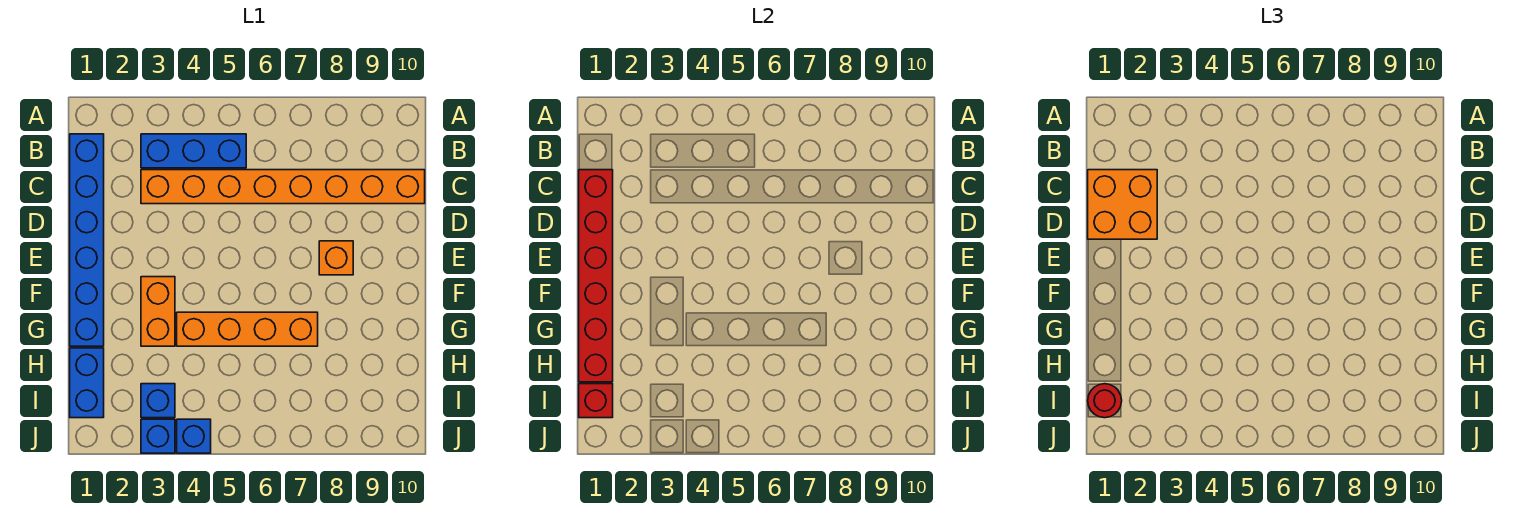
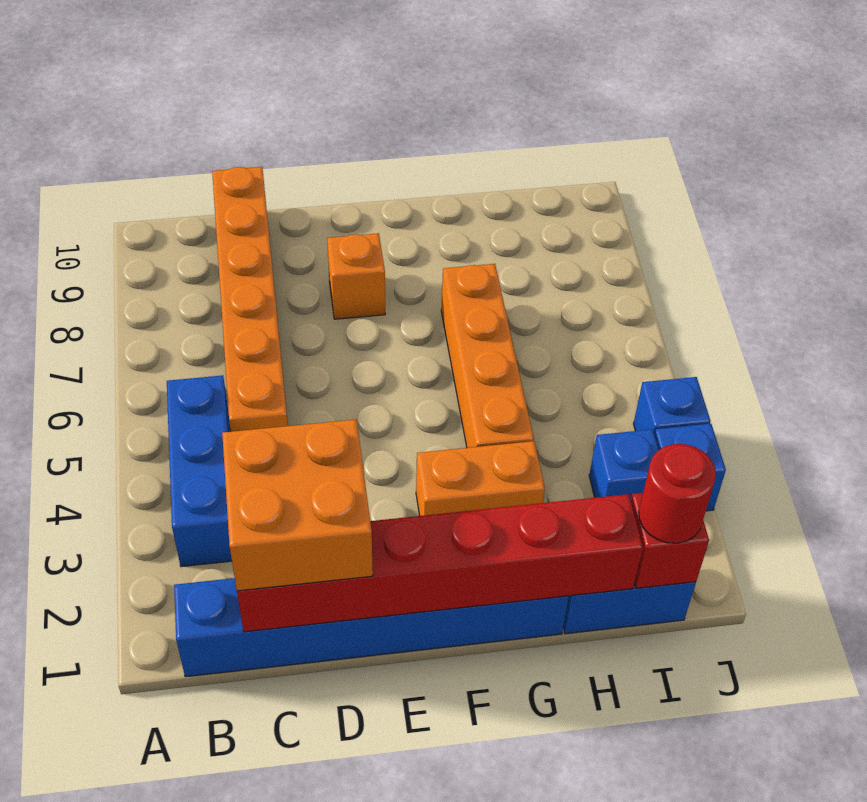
orange brick C3:C10 level 1 -> orange brick C5:C10 level 1

